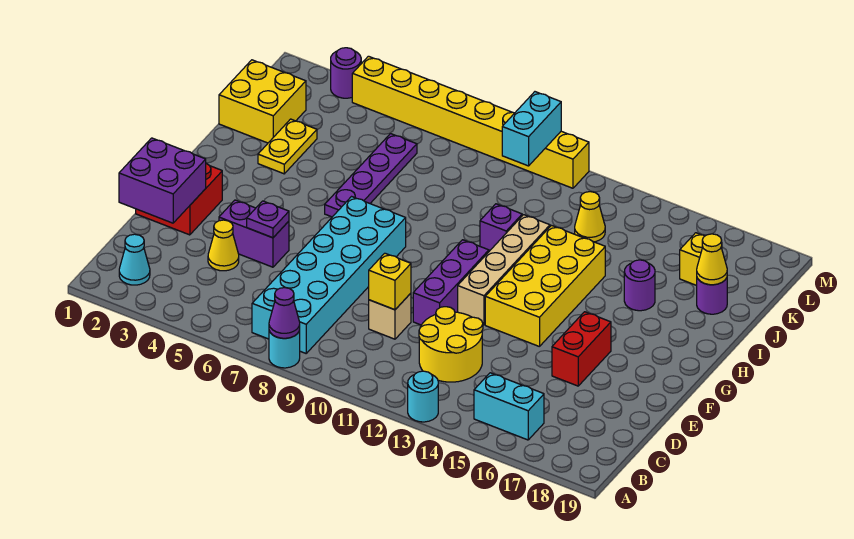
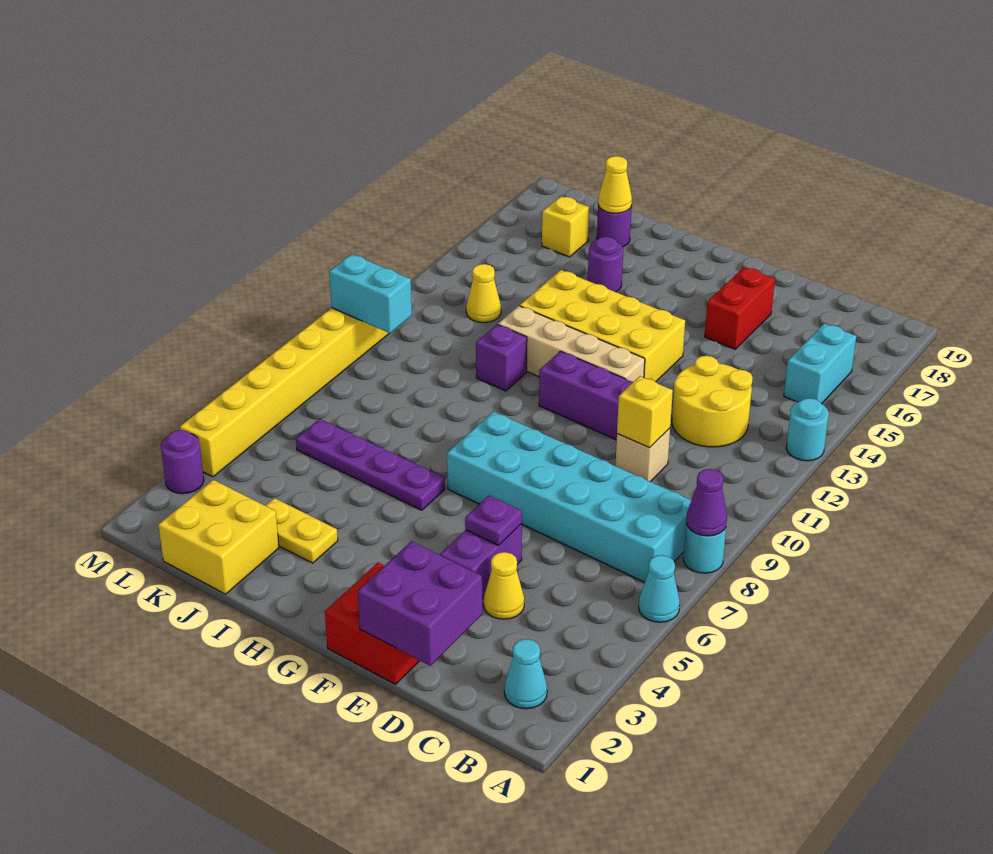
none -> cyan cone A6 level 1
red brick E16:F16 level 1 -> red brick E16:E17 level 1

